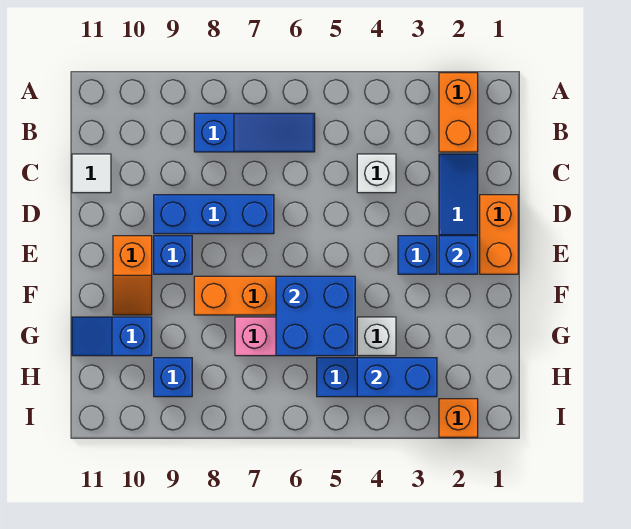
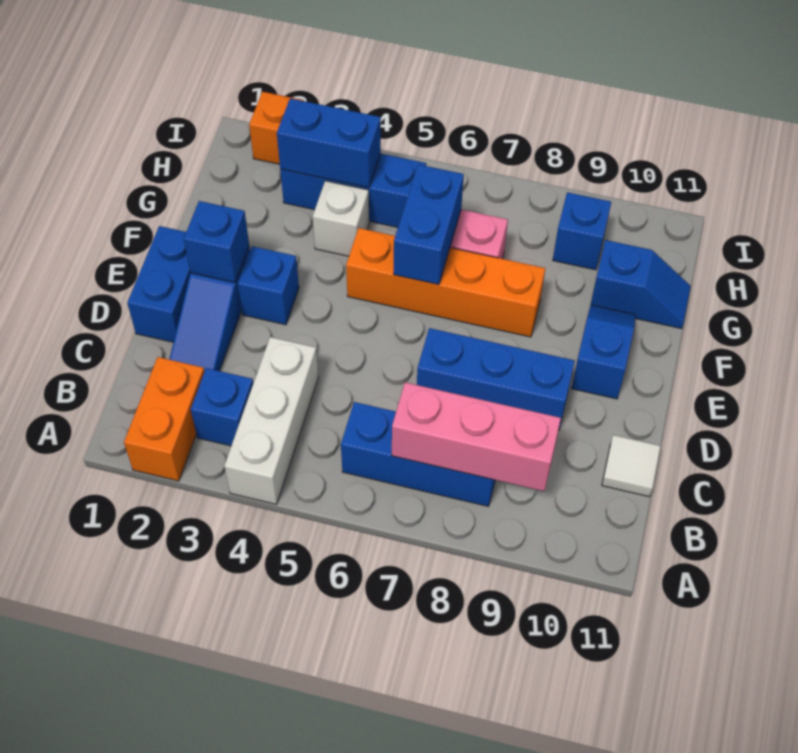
blue slope B6:B8 level 1 top 8 -> blue brick B6:B8 level 1
none -> pink brick B7:B9 level 2
white brick C4 level 1 -> white brick A4:C4 level 1
orange brick D1:E1 level 1 -> blue brick D1:E1 level 1
blue brick E9 level 1 -> blue brick B3 level 1
orange slope E10:F10 level 1 top E -> blue slope E10:F10 level 1 top E
blue brick F5:G6 level 2 -> blue brick F6:G6 level 2

